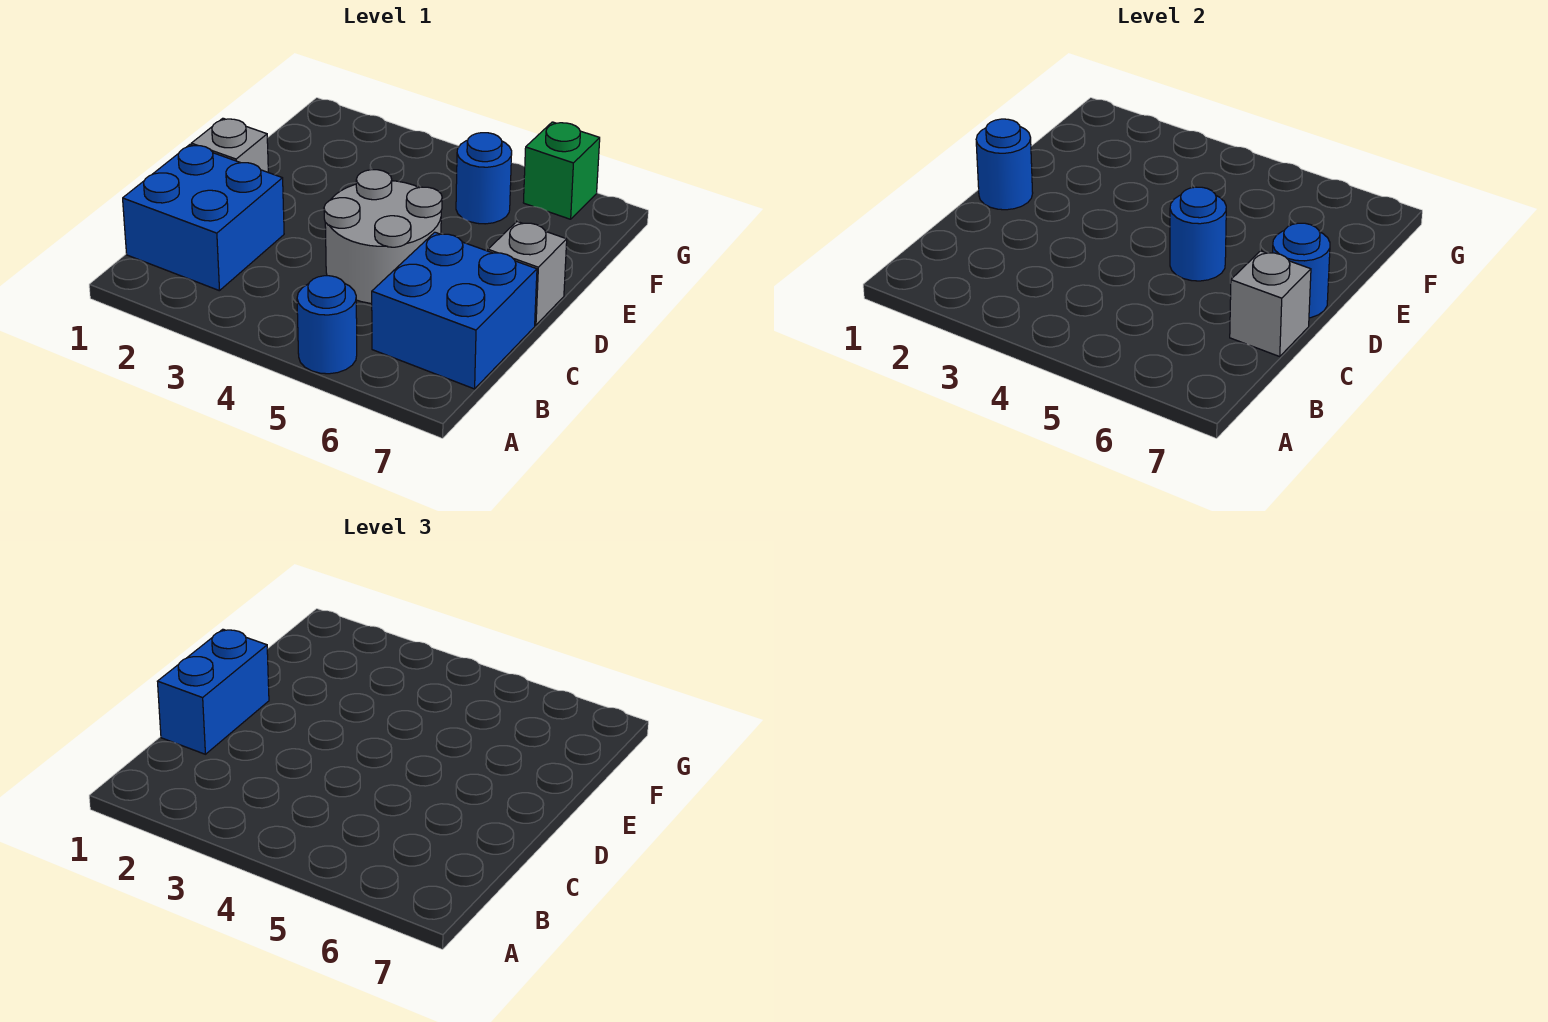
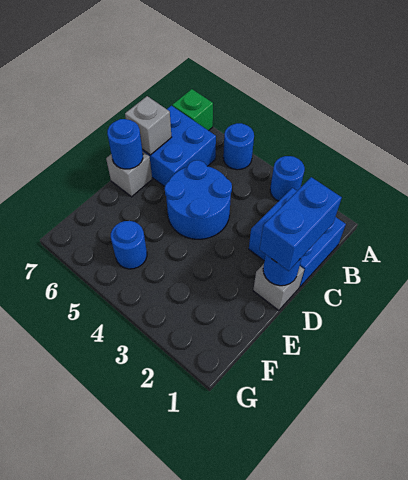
grey round brick C4:D5 level 1 -> blue round brick C4:D5 level 1
blue round brick D5 level 2 -> blue round brick A3 level 1
green brick G6 level 1 -> green brick A7 level 1

